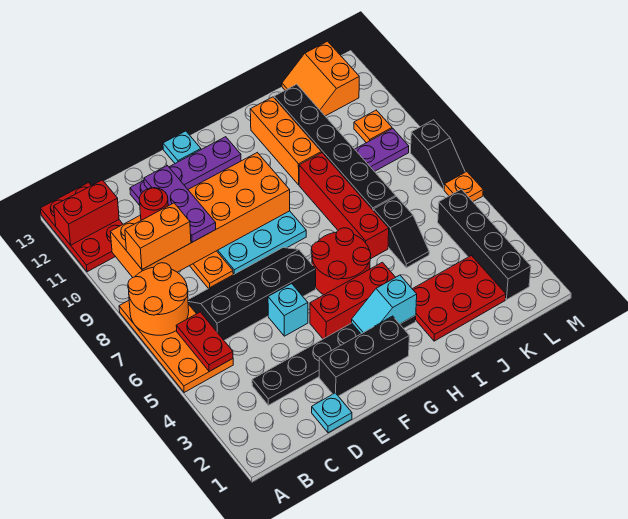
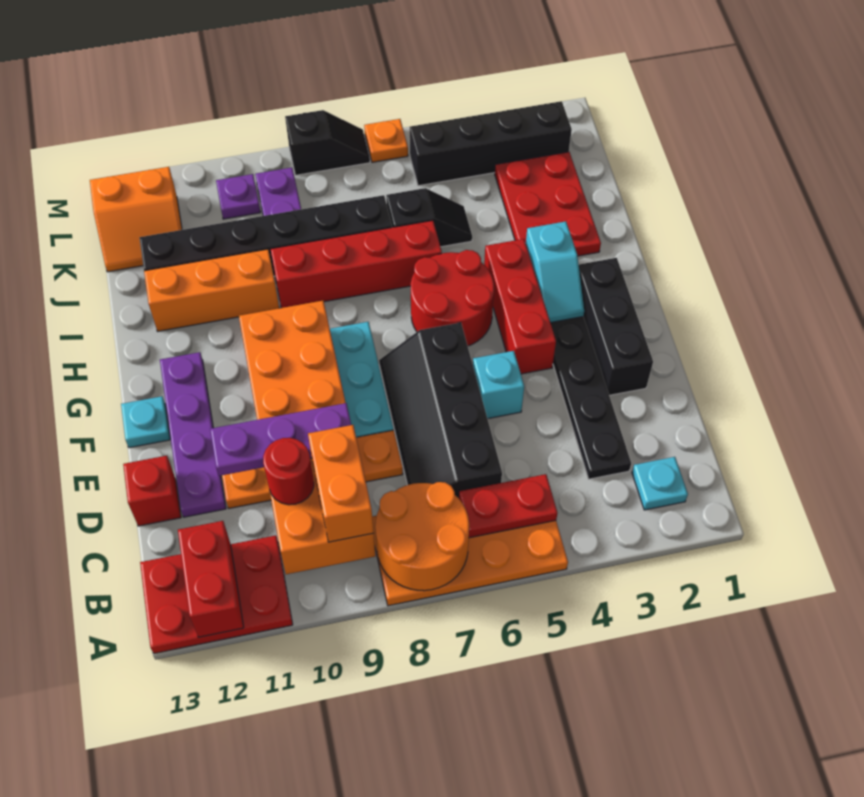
cyan plate D1 level 1 -> cyan plate B2 level 1
none -> red brick D13 level 1
orange plate L10 level 1 -> purple plate L10 level 1

